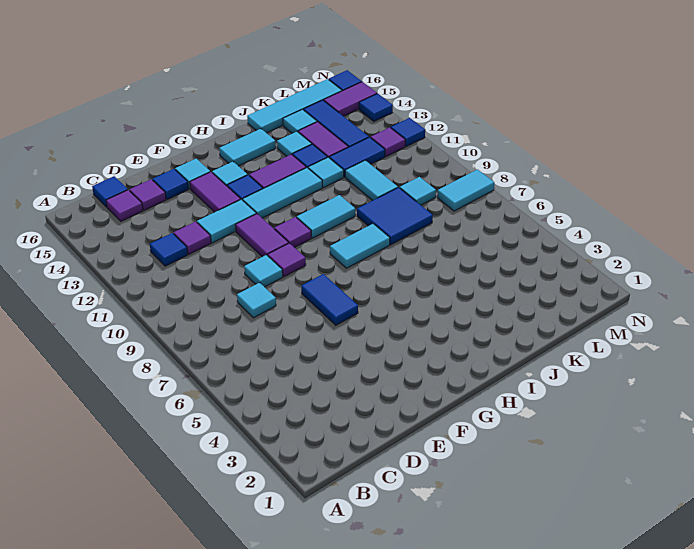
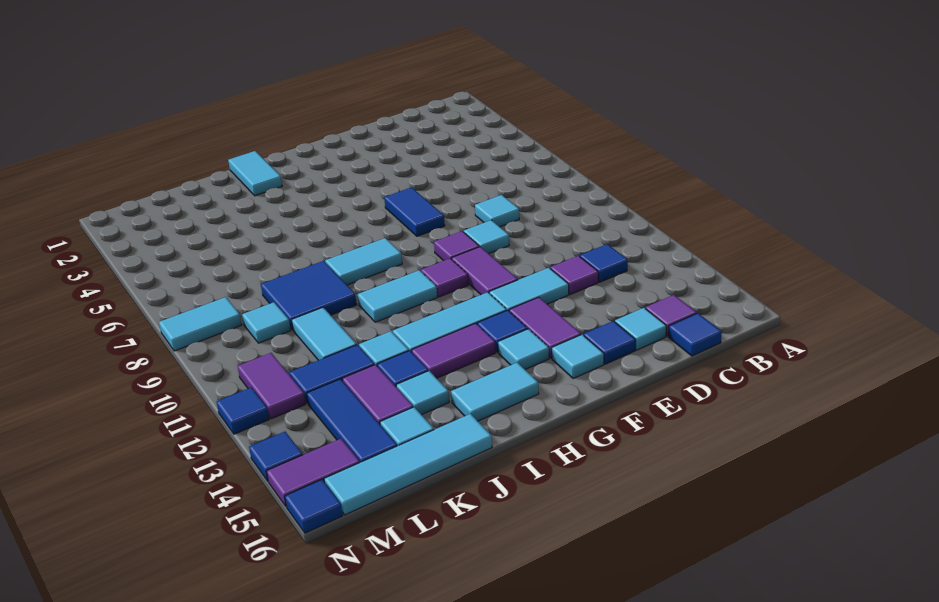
purple tile D15 level 1 -> cyan tile D15 level 1
none -> cyan tile I1:I2 level 1
purple tile M12 level 1 -> purple tile M11:M12 level 1

